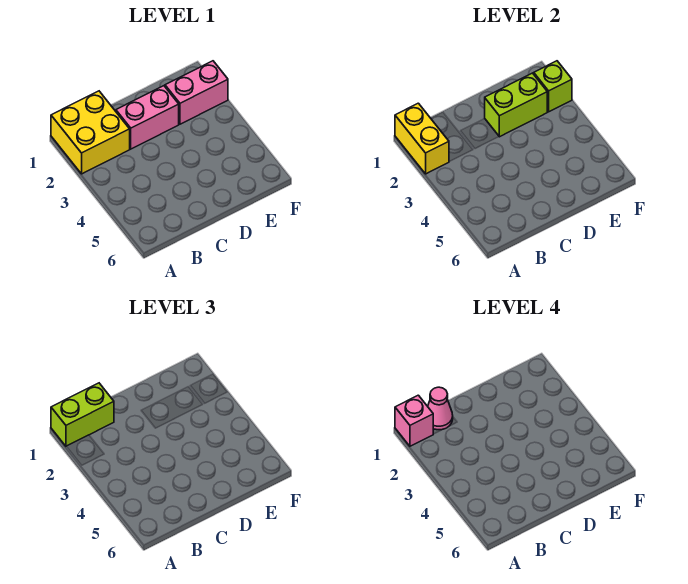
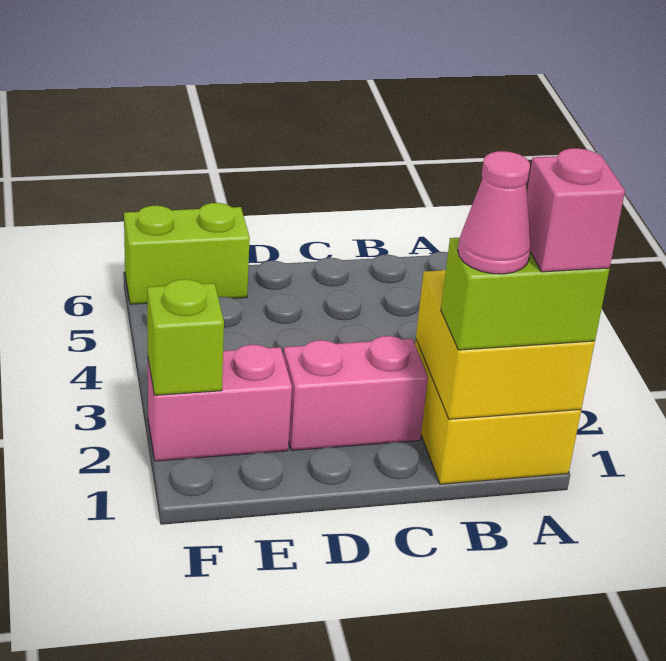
yellow brick A1:A2 level 2 -> yellow brick A1:B2 level 2
lime brick D2:E2 level 2 -> lime brick E6:F6 level 1

